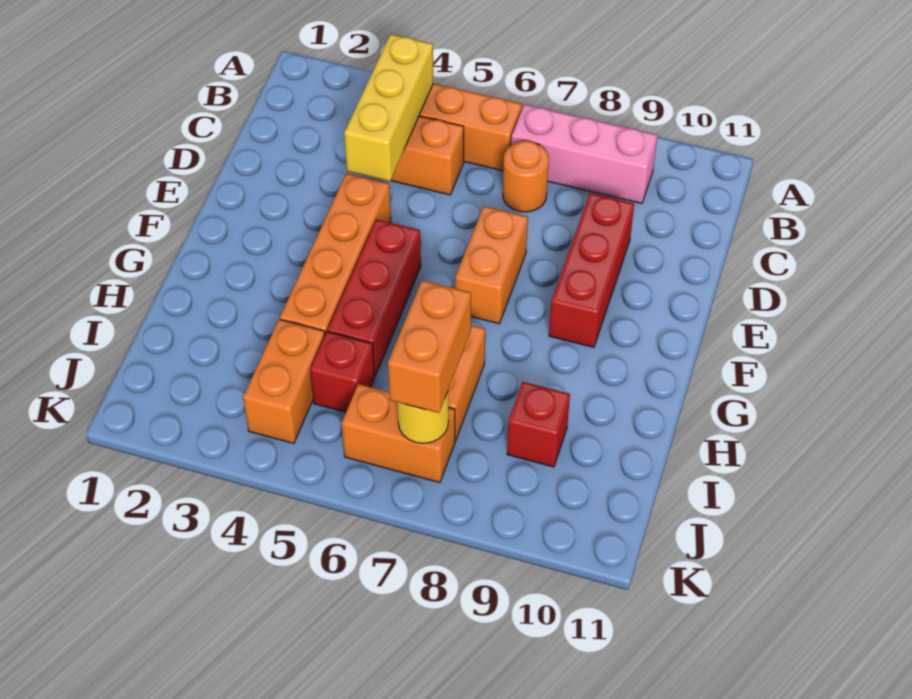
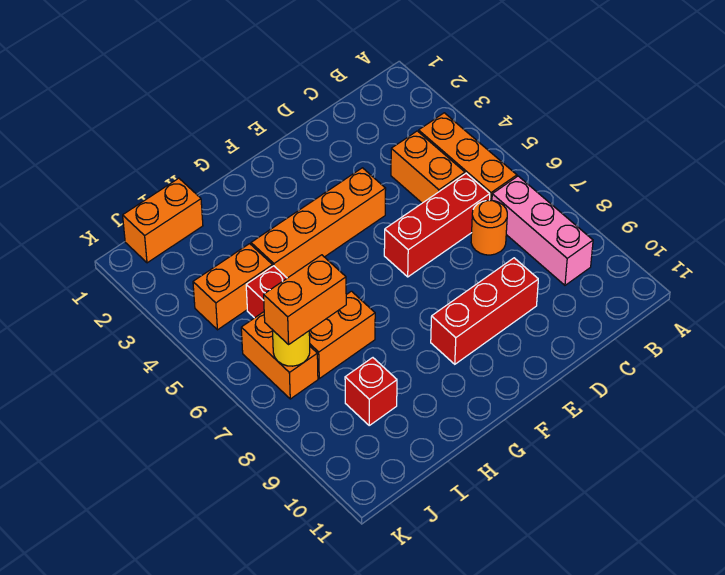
yellow brick B4:D4 level 2 -> none
orange brick E7:F7 level 1 -> orange brick I1:J1 level 1
red brick F5:H5 level 1 -> red brick C6:E6 level 1

